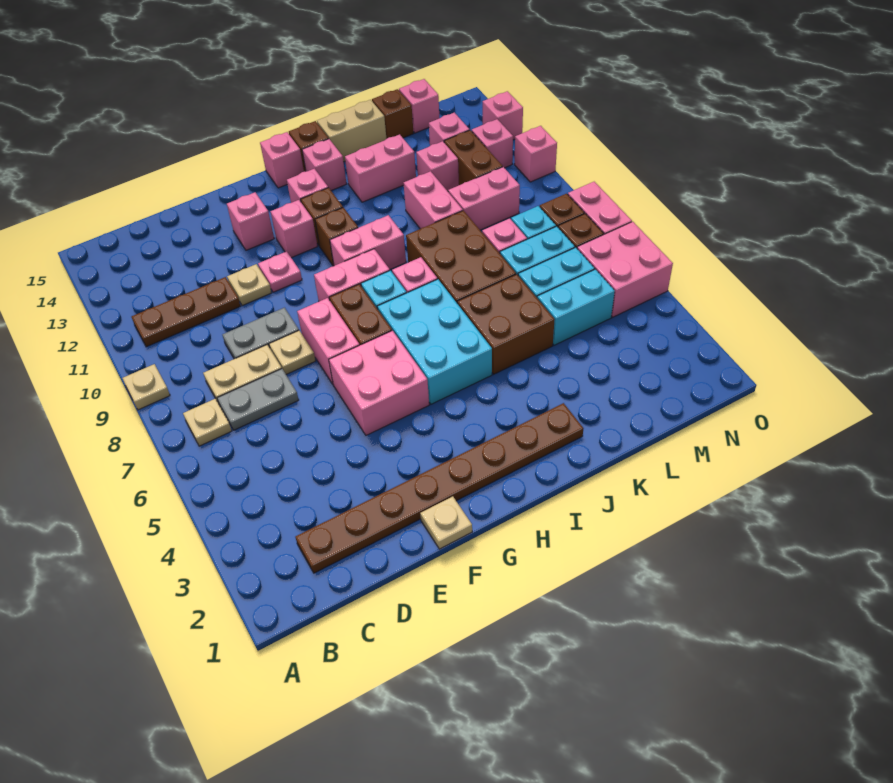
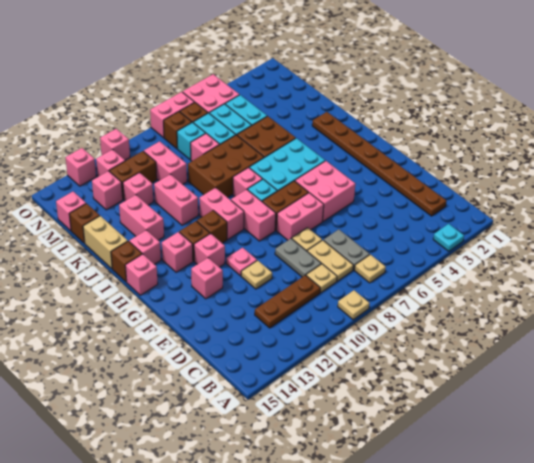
none -> cyan plate A3 level 1
brown plate B11:D11 level 1 -> brown plate C10:C12 level 1
tan plate F1 level 1 -> tan plate C9 level 1
pink brick K10:K11 level 1 -> pink brick J11:K11 level 1

